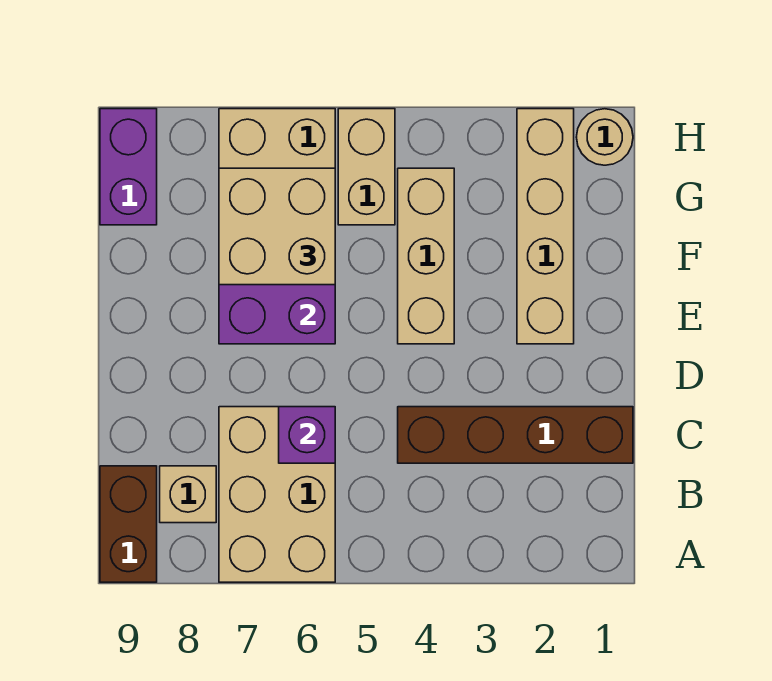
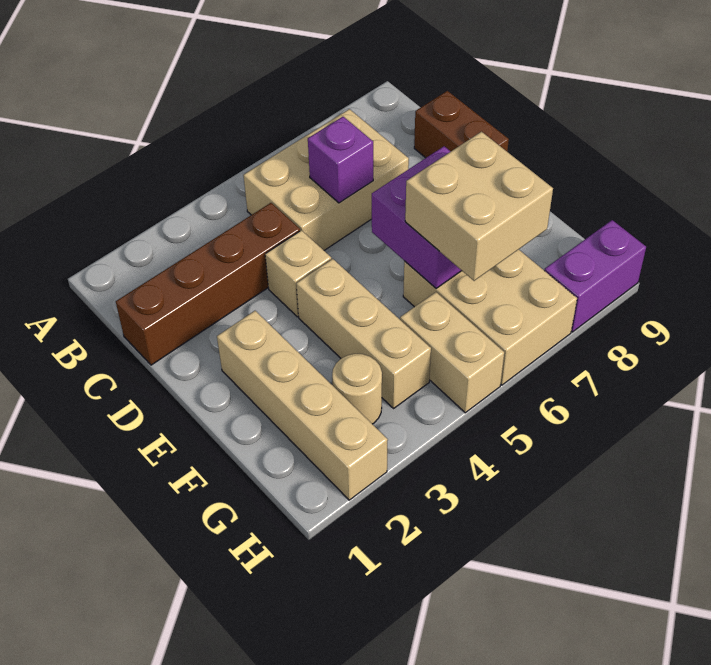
tan brick A6:C7 level 1 -> tan brick B5:C7 level 1
brown brick A9:B9 level 1 -> brown brick C9:D9 level 1
tan brick B8 level 1 -> tan brick D4 level 1
purple brick G9:H9 level 1 -> purple brick H8:H9 level 1
tan round brick H1 level 1 -> tan round brick G3 level 1

